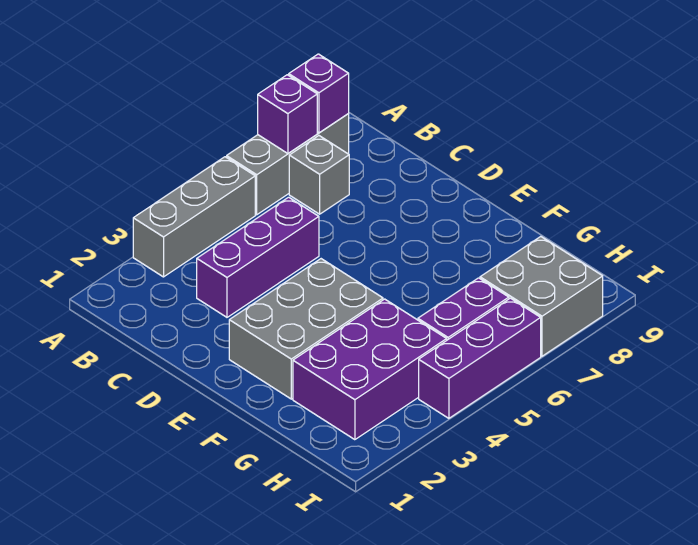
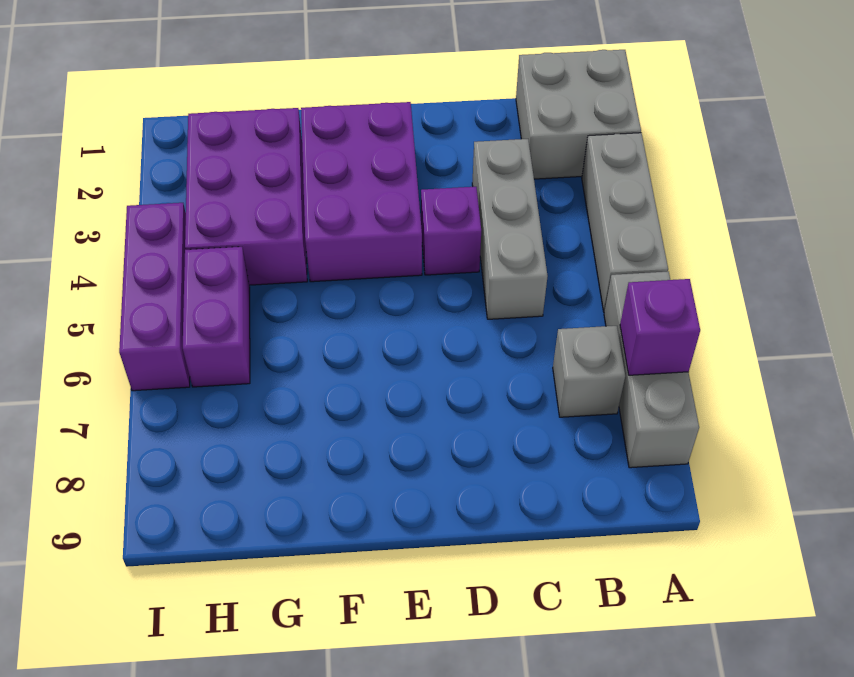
purple brick A8 level 2 -> purple brick D4 level 1
purple brick C3:C5 level 1 -> grey brick C3:C5 level 1
grey brick E2:F4 level 1 -> purple brick E2:F4 level 1
grey brick H7:I8 level 1 -> grey brick A1:B2 level 1

